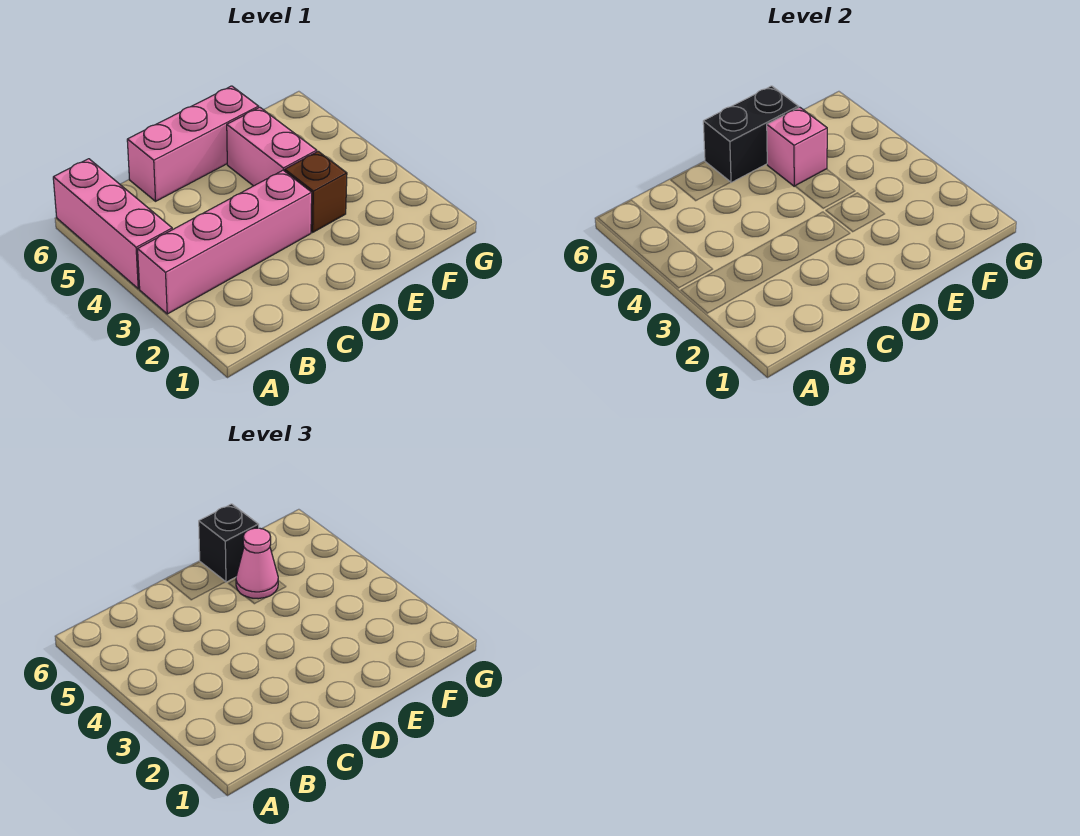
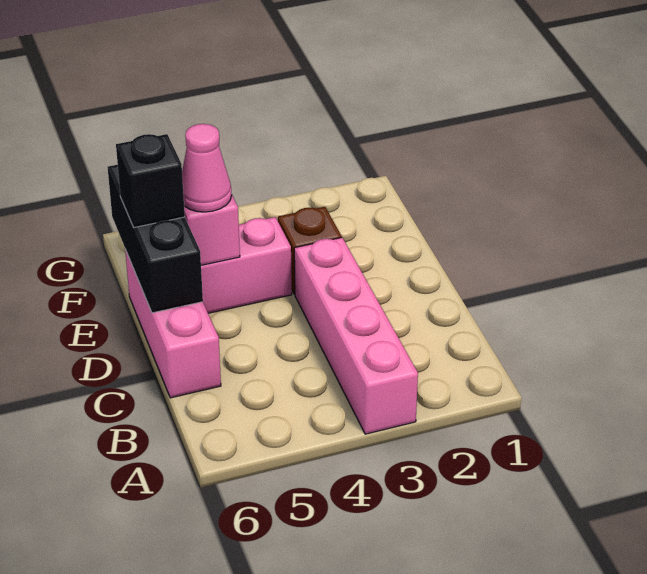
pink brick A4:A6 level 1 -> none
black brick D6:E6 level 2 -> black brick D6:F6 level 2

